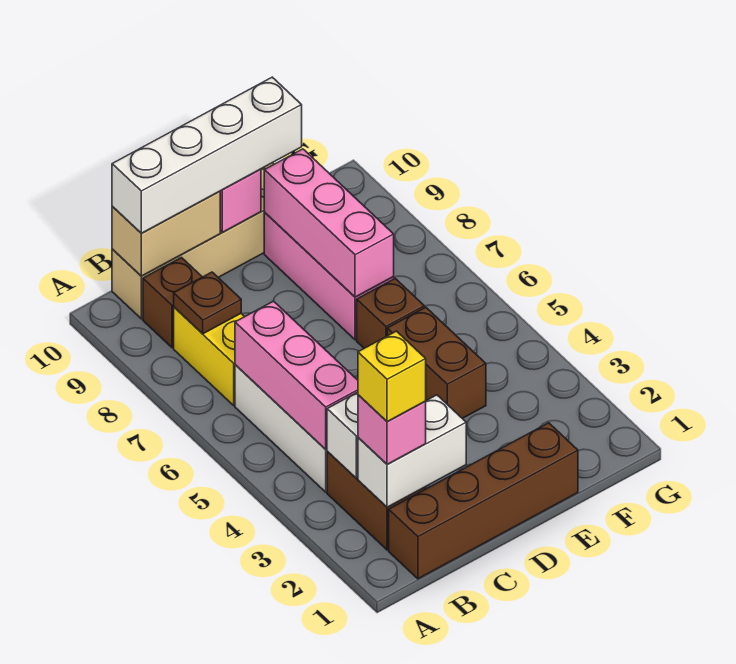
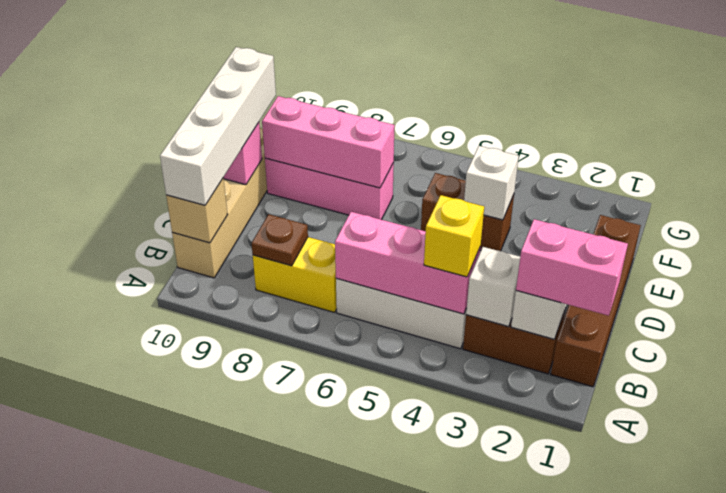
pink brick B2 level 3 -> pink brick B1:B2 level 3
yellow brick B2 level 4 -> yellow brick B4 level 3
brown brick B9 level 1 -> none
tan brick B10:C10 level 2 -> tan brick B10 level 2
none -> white brick E4 level 2
brown brick E6 level 1 -> none

